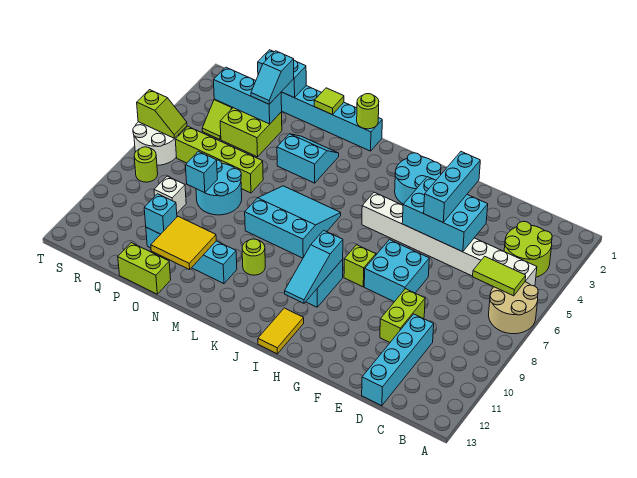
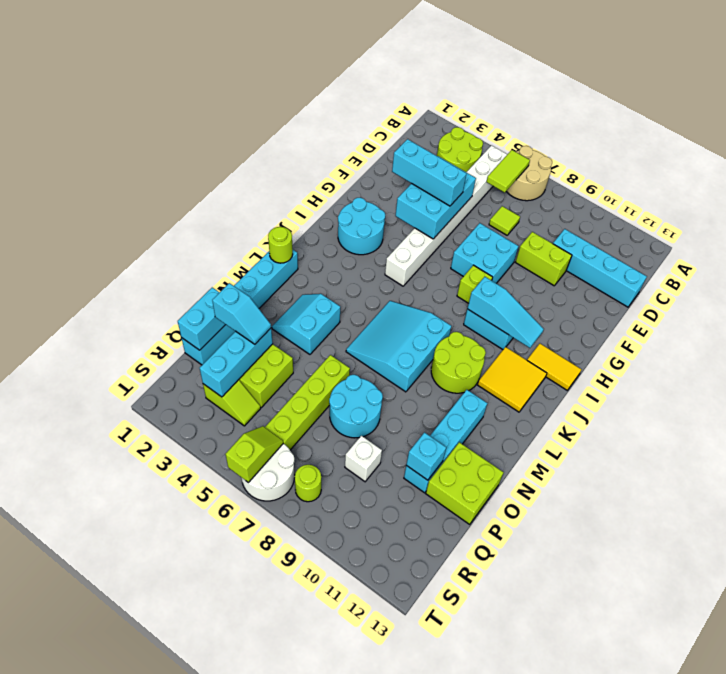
lime round brick L10 level 1 -> lime round brick K9:L10 level 1
lime tile N1 level 2 -> lime tile D7 level 1
yellow tile N11:O12 level 2 -> yellow tile J11:K12 level 1
lime brick O13:P13 level 1 -> lime brick O12:P13 level 1
cyan brick P8 level 2 -> none

